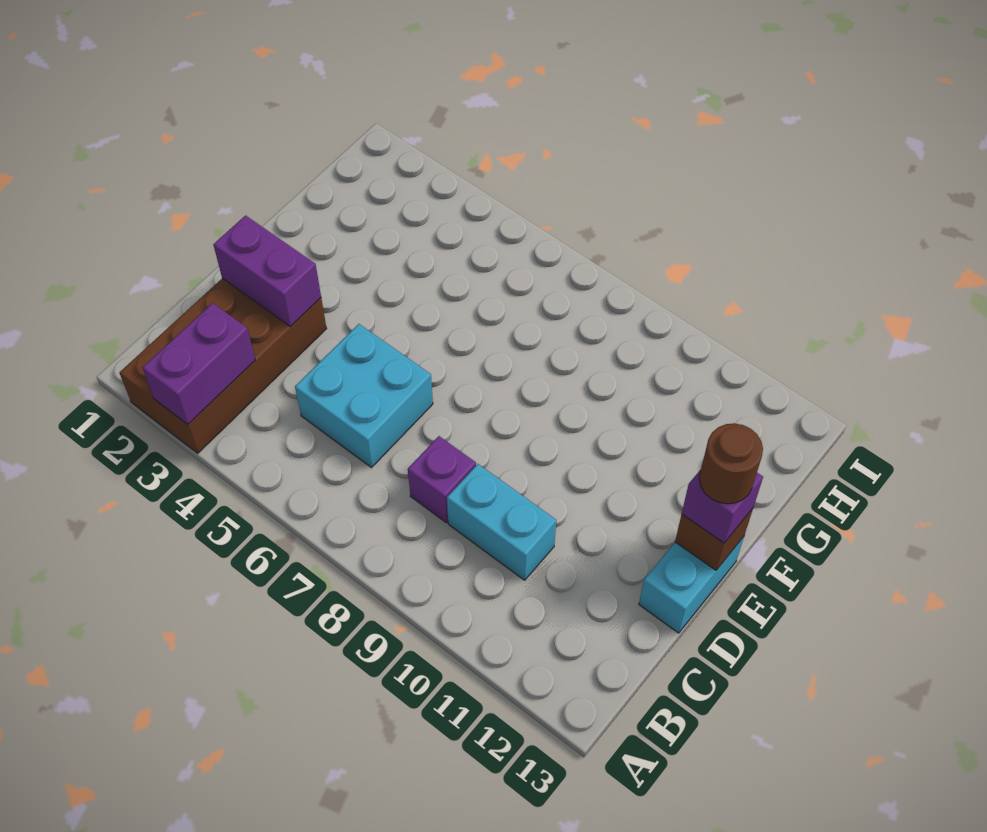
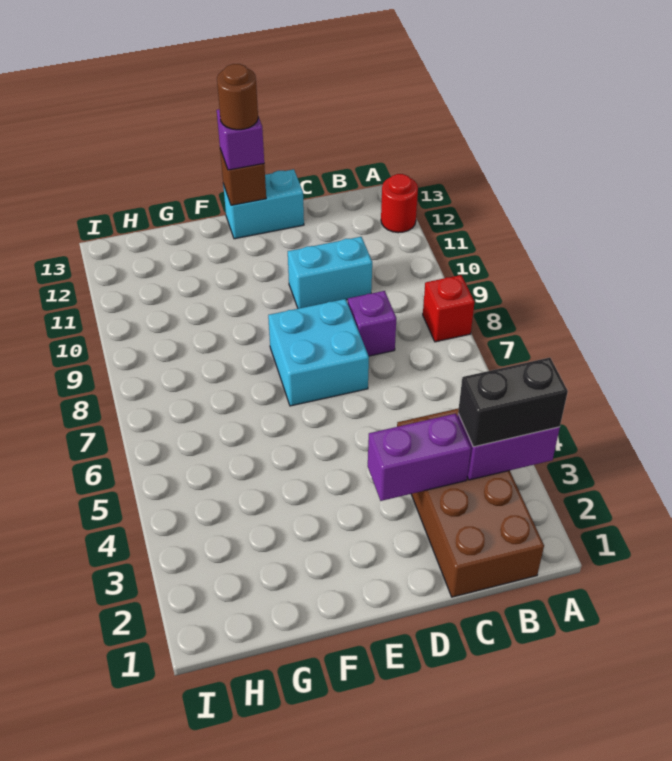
brown brick A2:D3 level 1 -> brown brick B1:C4 level 1
none -> black brick A3:B3 level 3
none -> red brick A8 level 1
none -> red round brick A12 level 1
cyan brick C5:D6 level 1 -> cyan brick D7:E8 level 1
cyan brick C9:C10 level 1 -> cyan brick C10:D10 level 1
purple brick D2:D3 level 2 -> purple brick C3:D3 level 2

